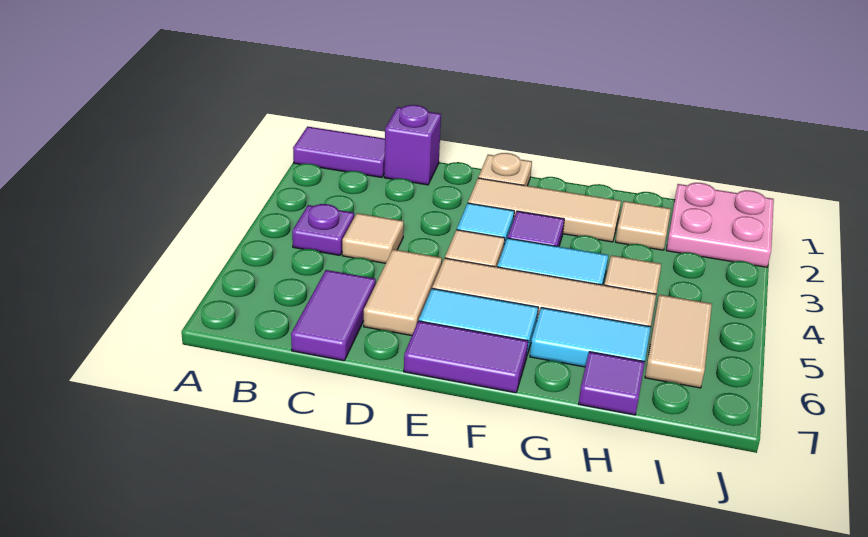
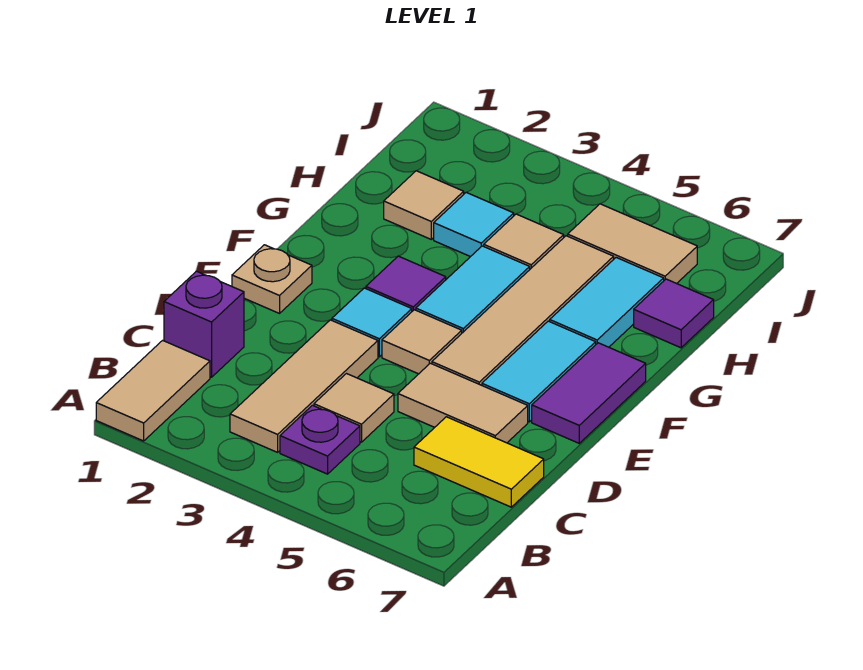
purple tile A1:B1 level 1 -> tan tile A1:B1 level 1
purple tile C6:C7 level 1 -> yellow tile C6:C7 level 1
tan tile E2:G2 level 1 -> tan tile B3:D3 level 1
none -> cyan tile H3 level 1
pink plate I1:J2 level 1 -> none

